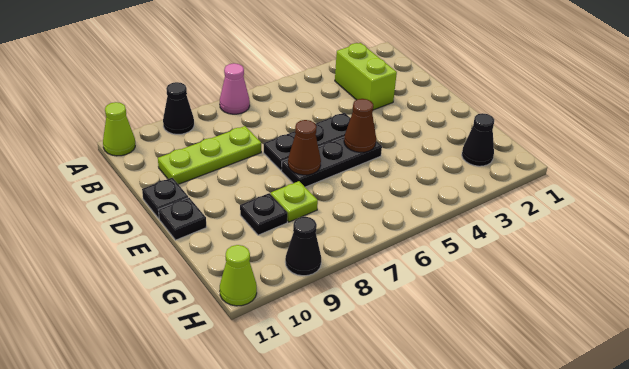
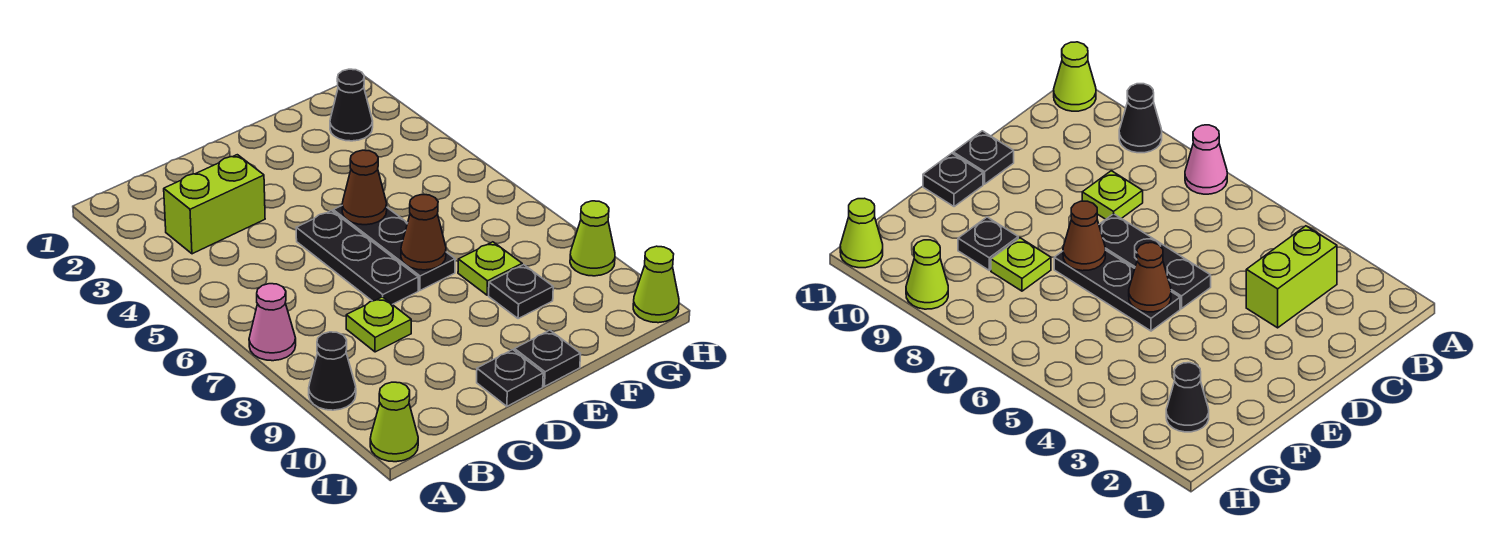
lime plate C8:C10 level 1 -> lime plate C8 level 1
black cone H9 level 1 -> lime cone H9 level 1

